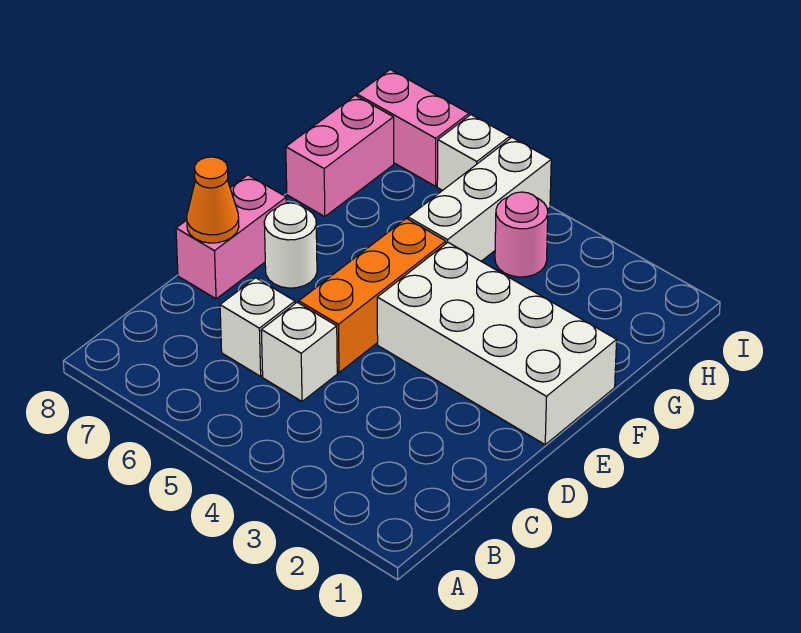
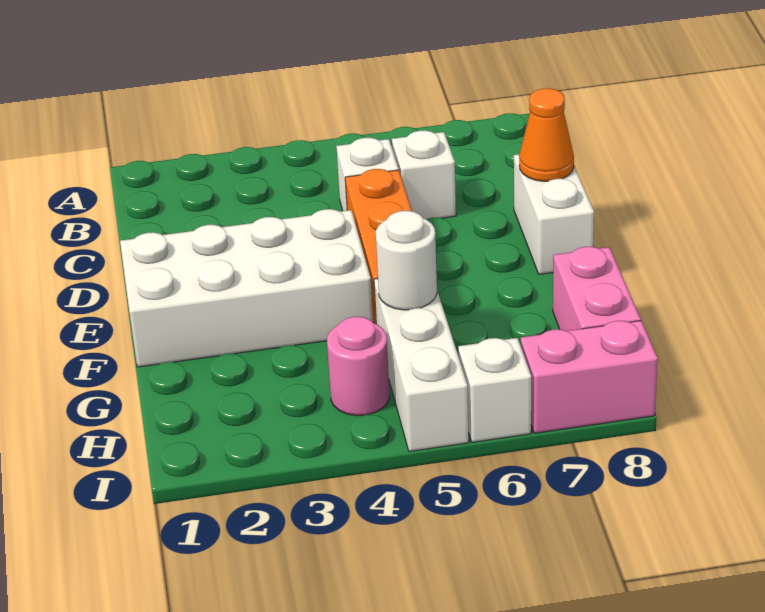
pink brick D8:E8 level 1 -> white brick D8:E8 level 1
white round brick E7 level 1 -> white round brick G5 level 2

